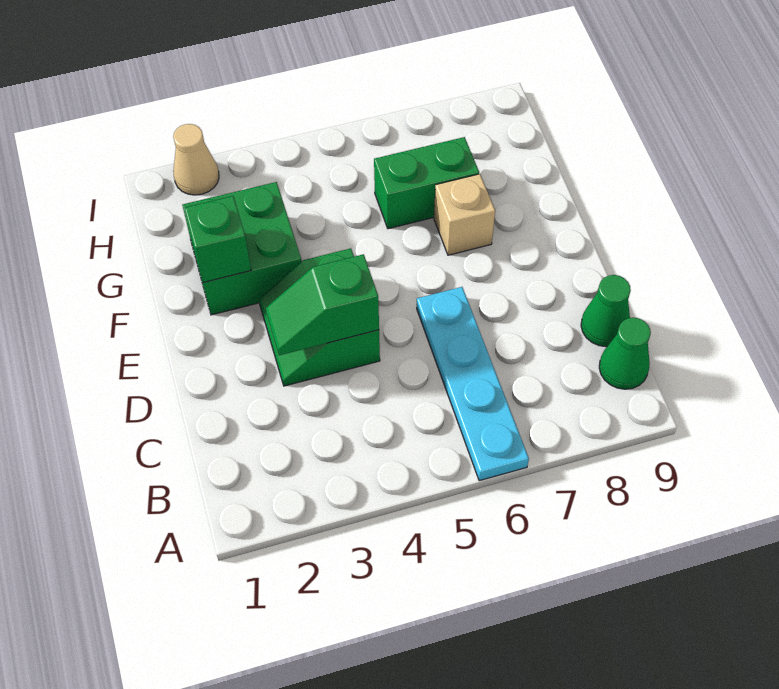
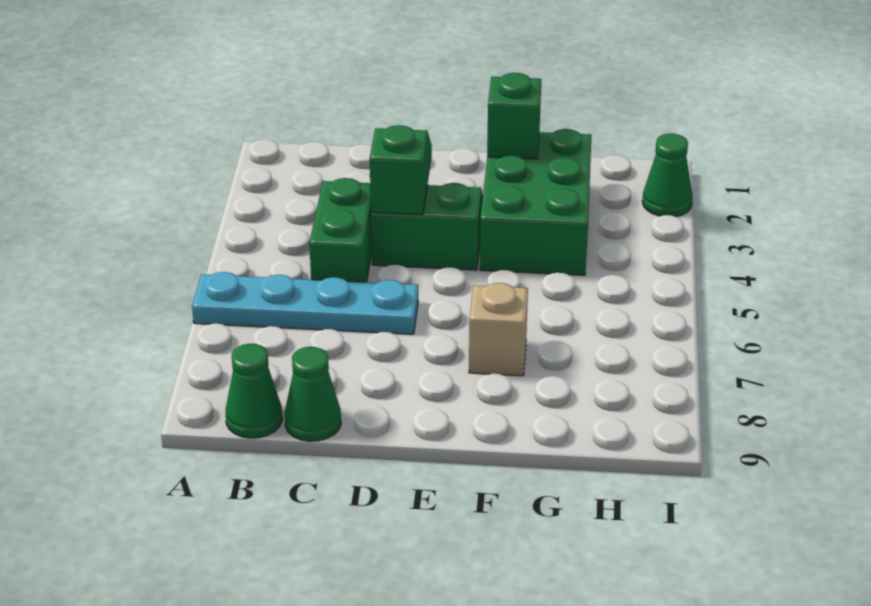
green brick F2:G3 level 1 -> green brick F2:G4 level 1
green brick G6:G7 level 1 -> green brick C4:C5 level 1
tan cone I2 level 1 -> green cone I2 level 1

